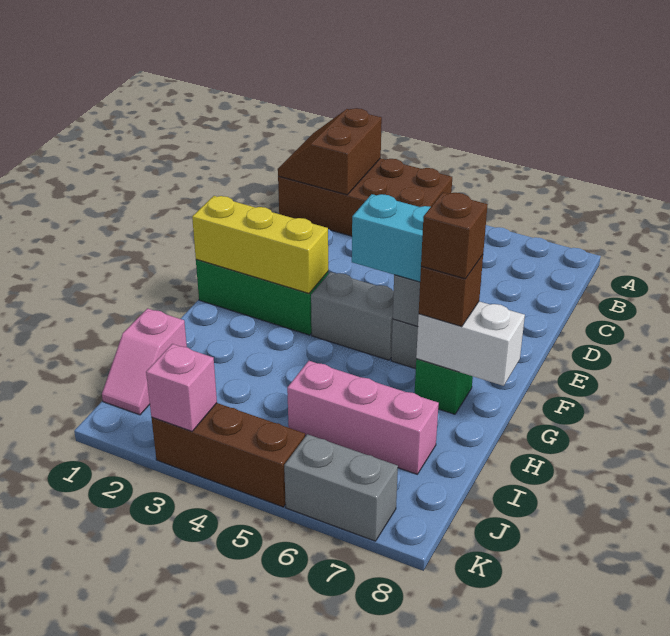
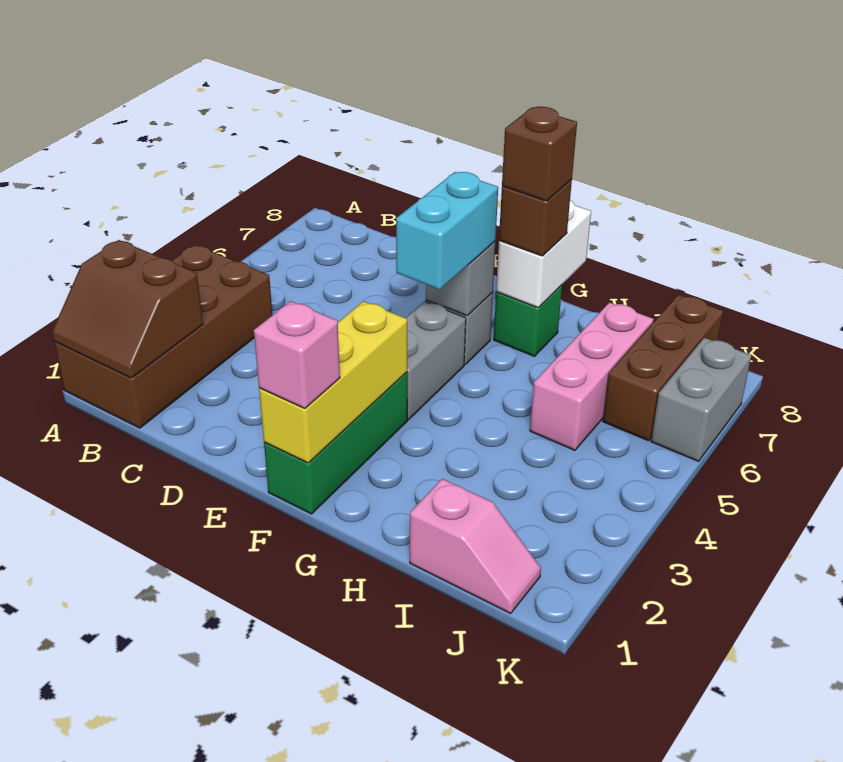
brown brick K3:K5 level 1 -> brown brick J6:J8 level 1
pink brick K3 level 2 -> pink brick F1 level 3

